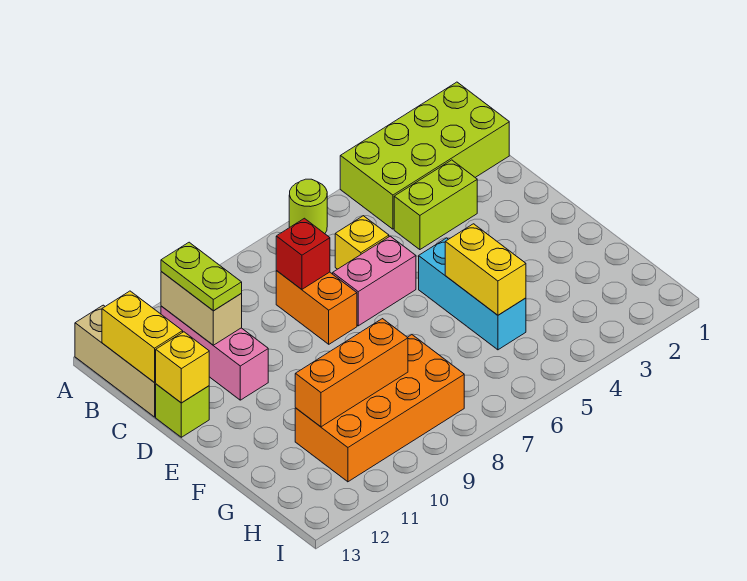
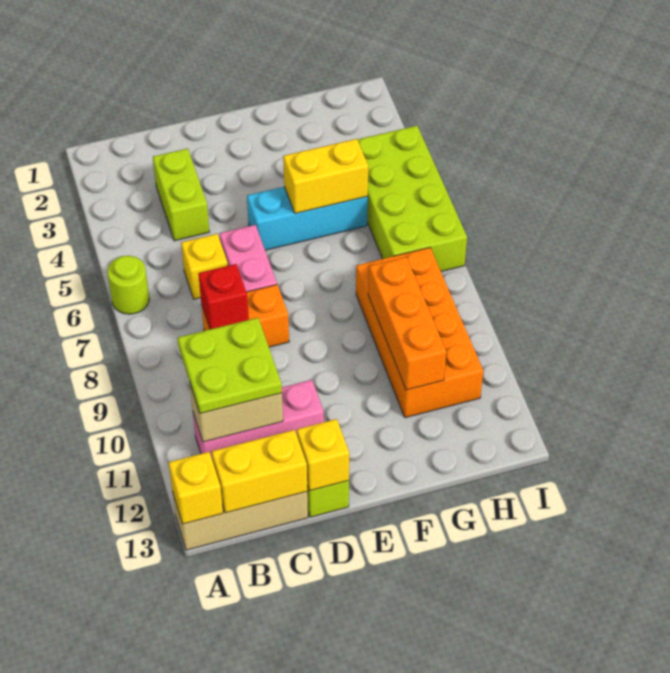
lime brick A1:B4 level 1 -> lime brick H4:I7 level 1
none -> yellow brick A13 level 2
lime plate B11:C11 level 3 -> lime plate B10:C11 level 3

